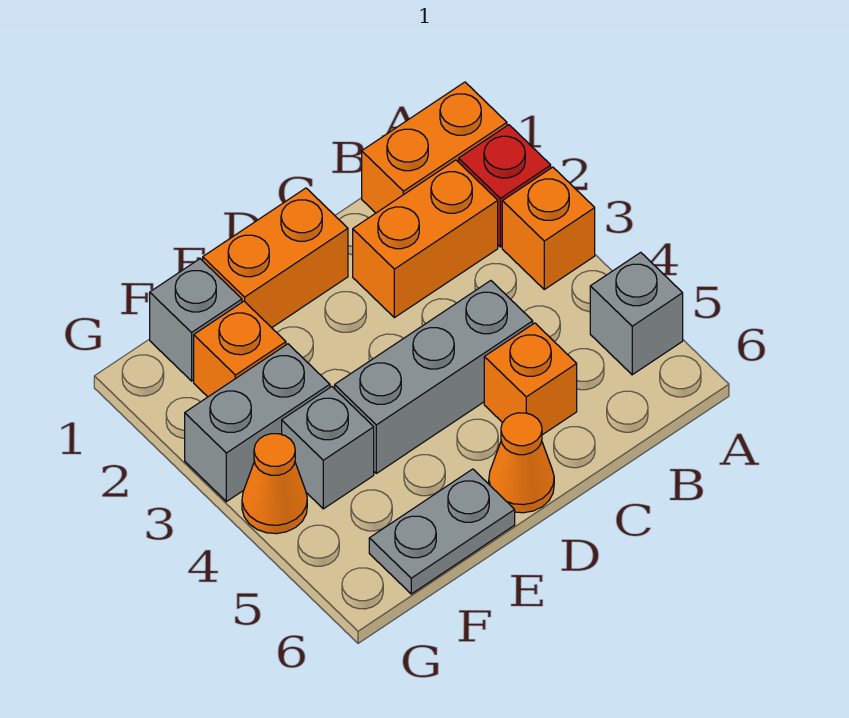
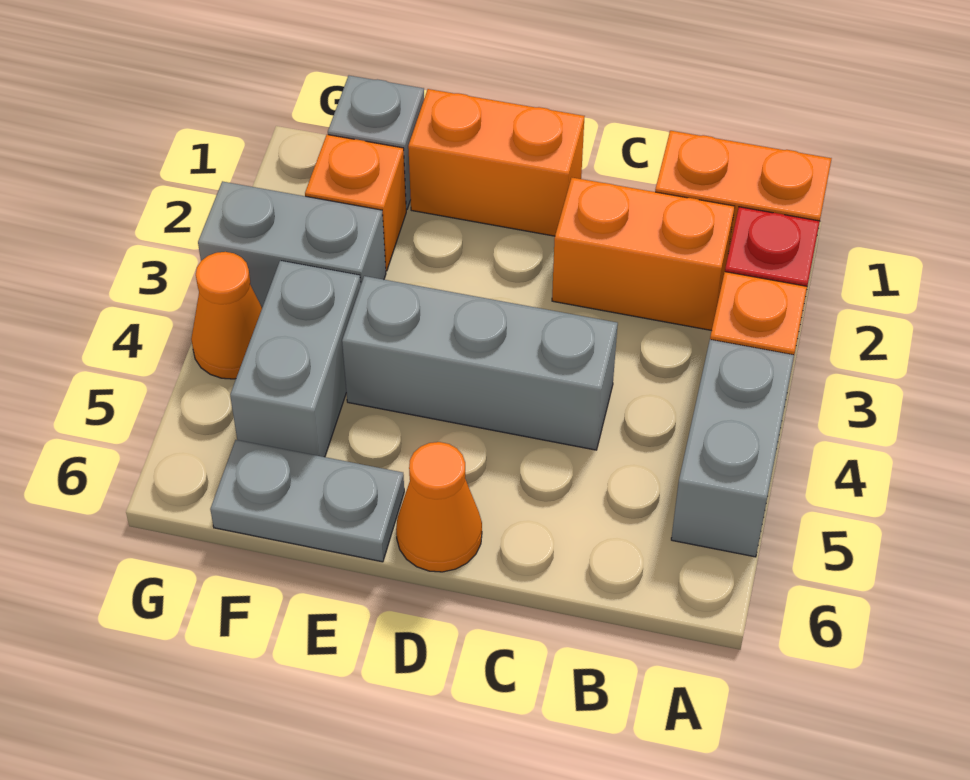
grey brick A5 level 1 -> grey brick A4:A5 level 1
orange brick C5 level 1 -> none
grey brick F4 level 1 -> grey brick F4:F5 level 1

